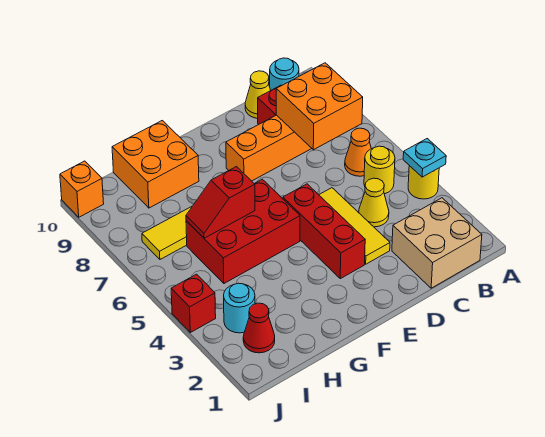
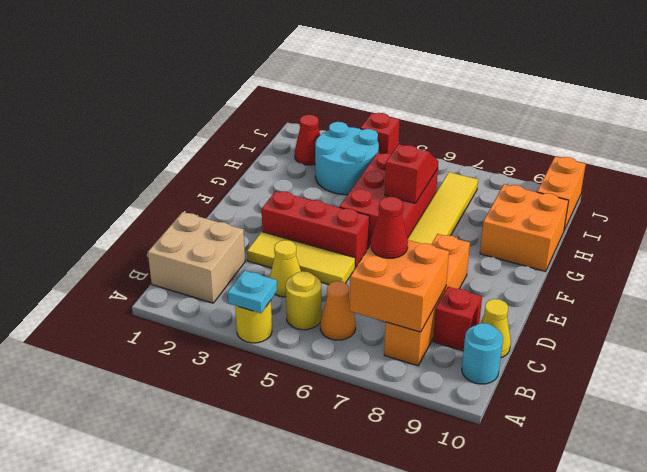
none -> red cone C7 level 3
cyan round brick I3 level 1 -> cyan round brick H3:I4 level 1
orange brick J10 level 1 -> orange brick I10:J10 level 1

